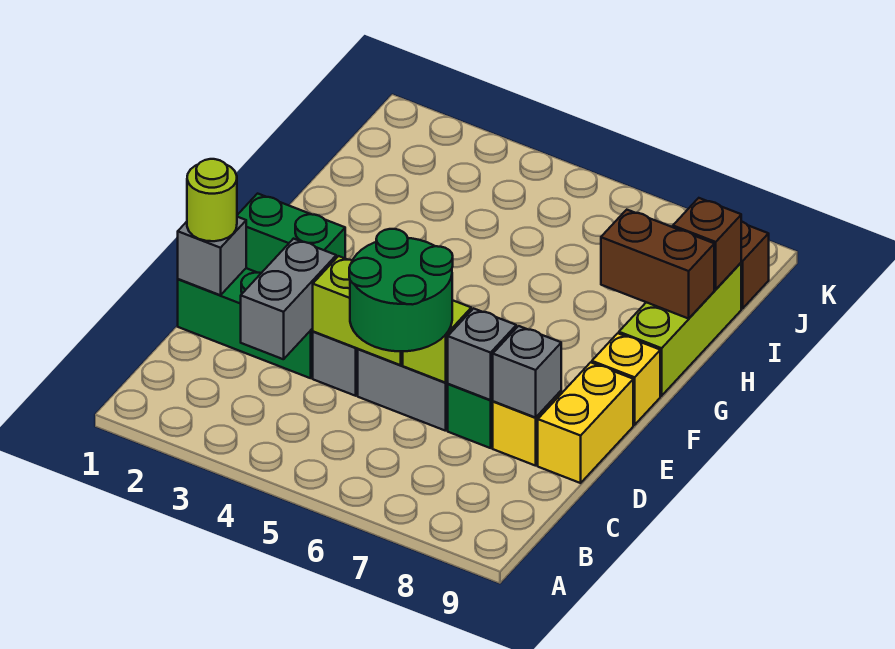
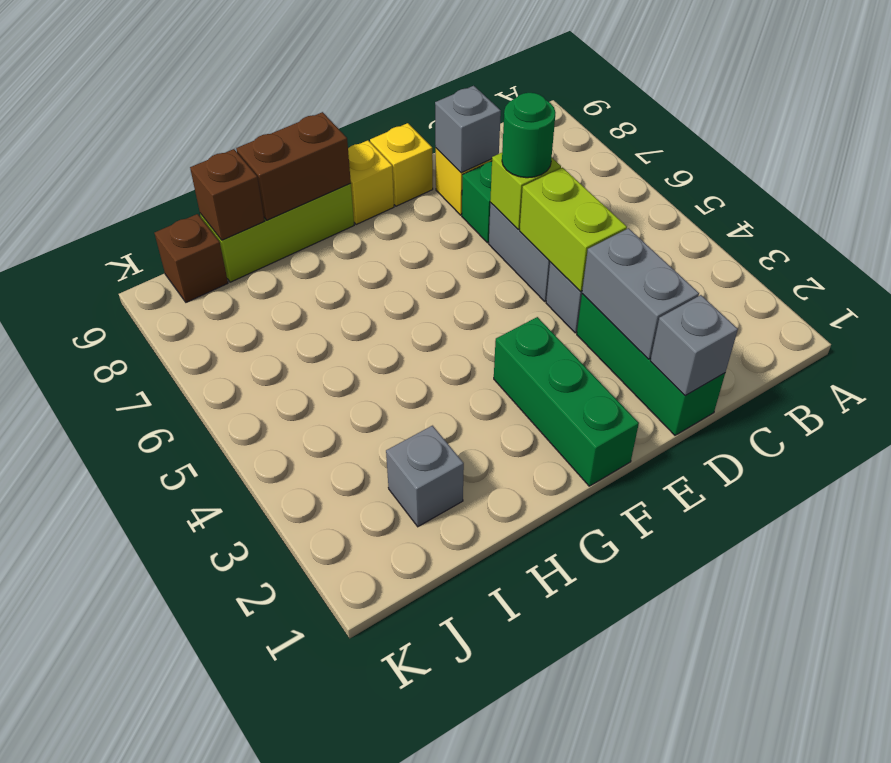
grey brick C3:D3 level 2 -> grey brick D2:D3 level 2
green round brick C5:D6 level 3 -> green round brick D6 level 3
lime round brick D1 level 3 -> none
grey brick D7 level 2 -> grey brick I2 level 1
yellow brick D9:E9 level 1 -> yellow brick E9 level 1
green brick F1:F2 level 1 -> green brick F1:F3 level 1
brown brick H8:H9 level 2 -> brown brick G9:H9 level 2

